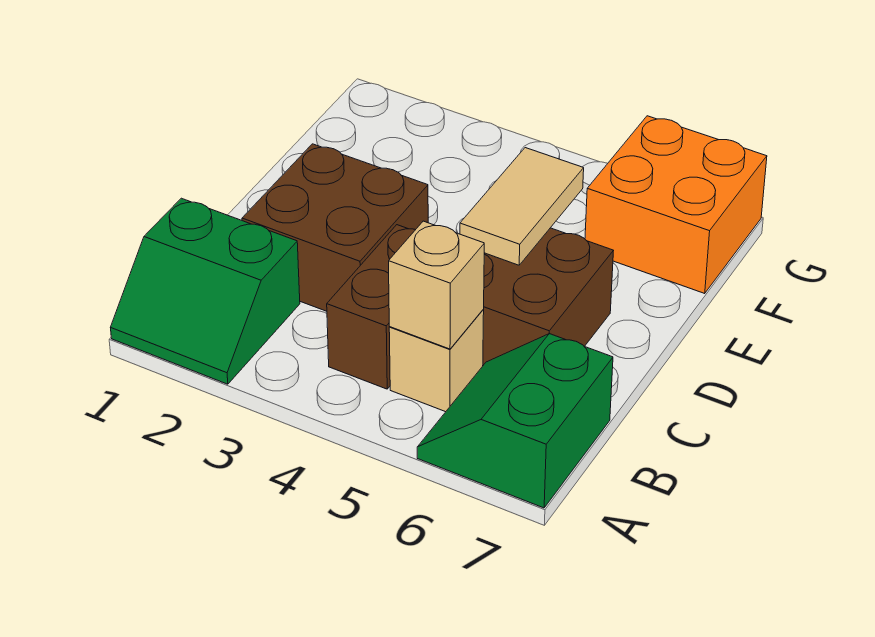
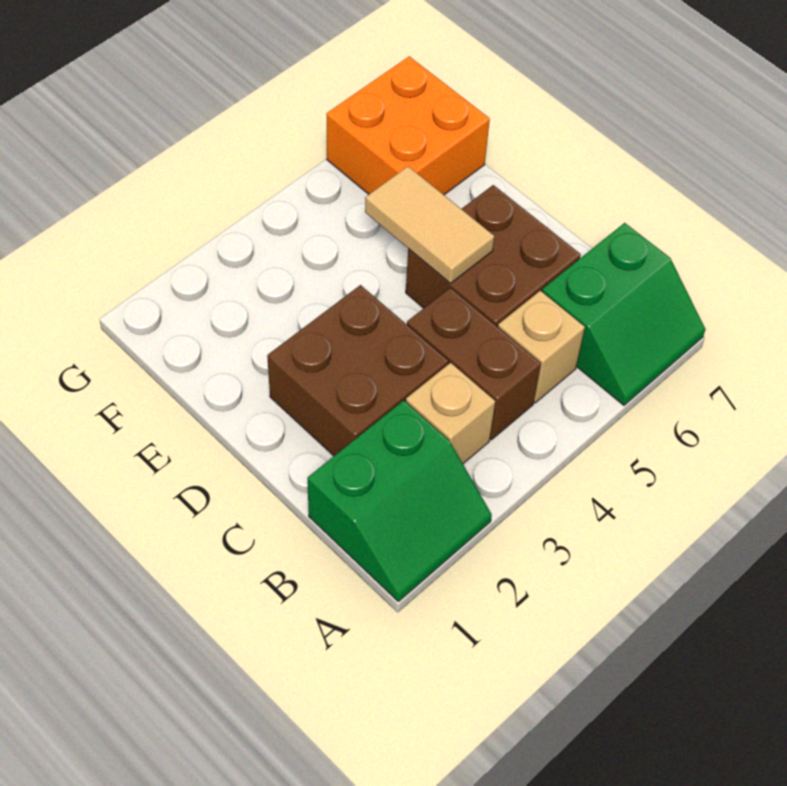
green slope A6:B7 level 1 top 7 -> green slope A6:B7 level 1 top B
tan brick B5 level 2 -> tan brick B3 level 1

